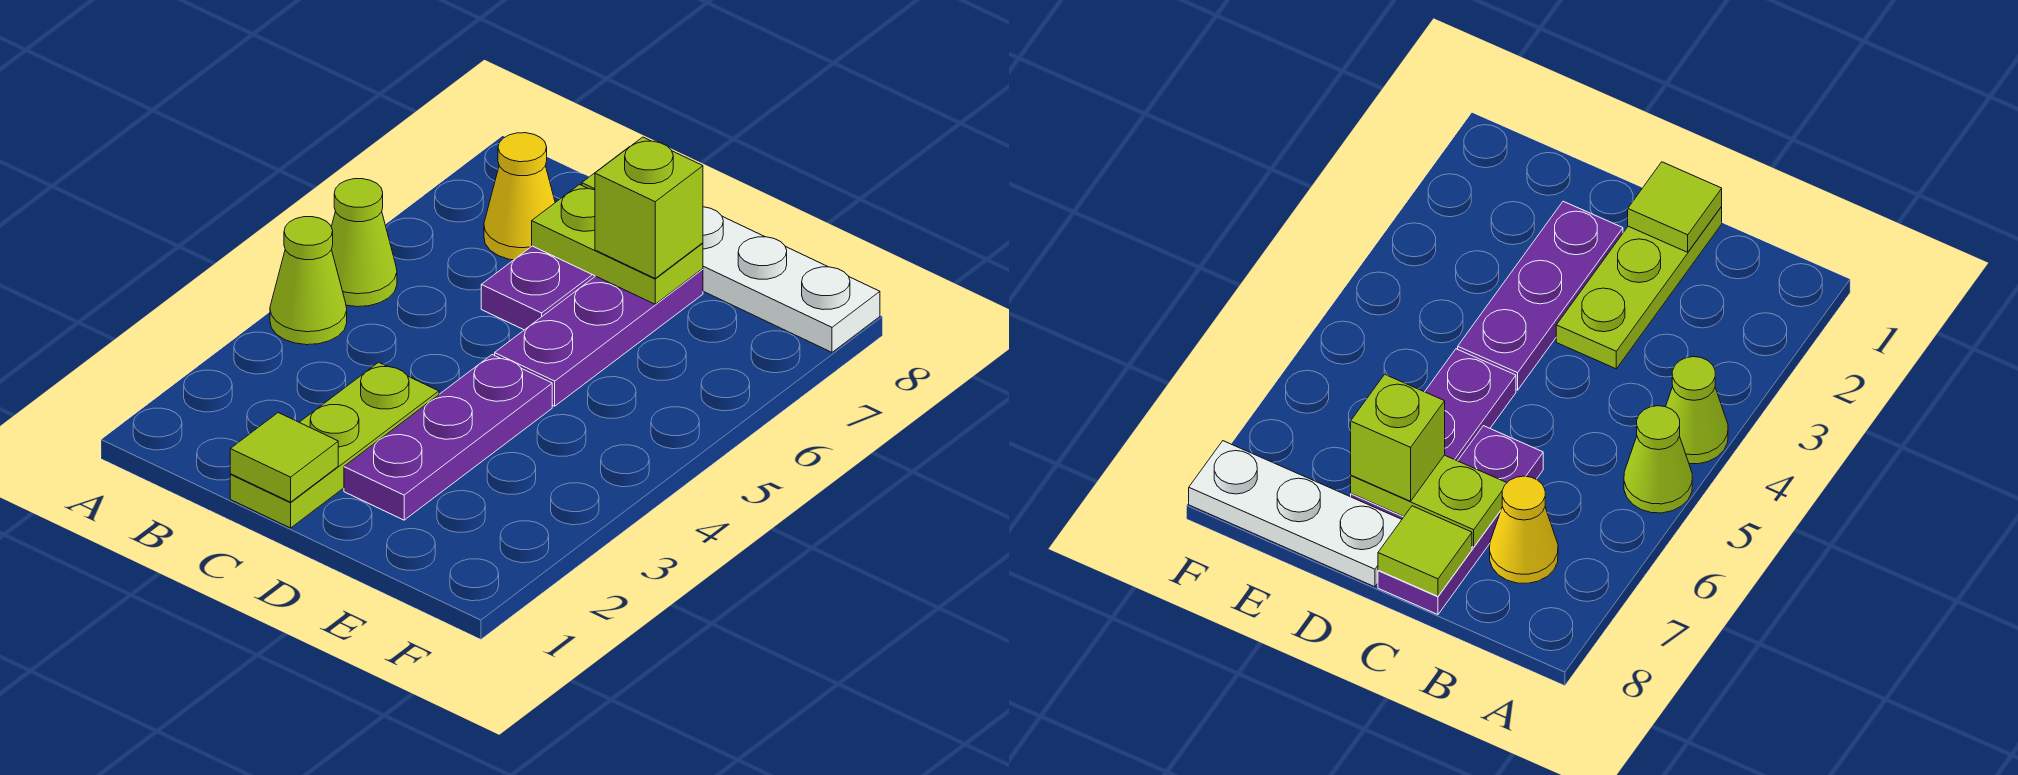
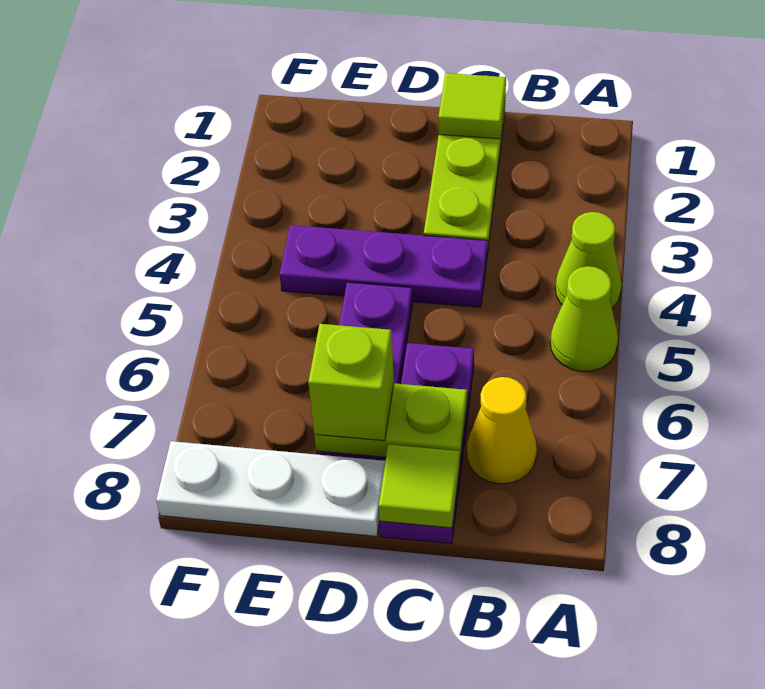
purple plate D2:D4 level 1 -> purple plate C4:E4 level 1

